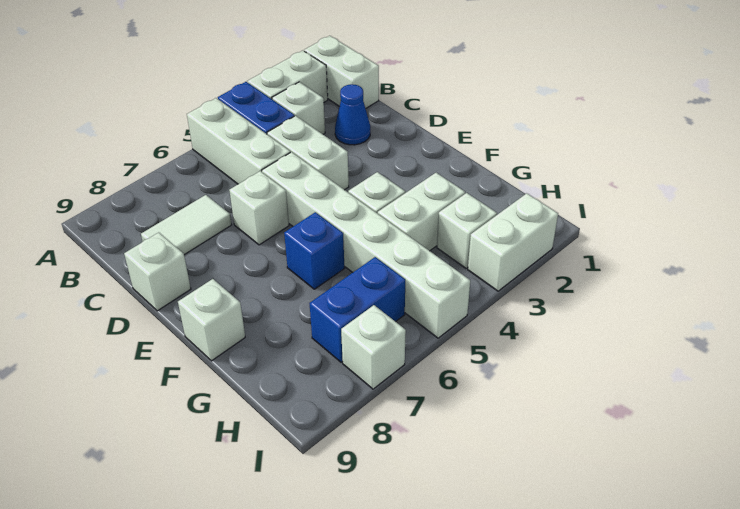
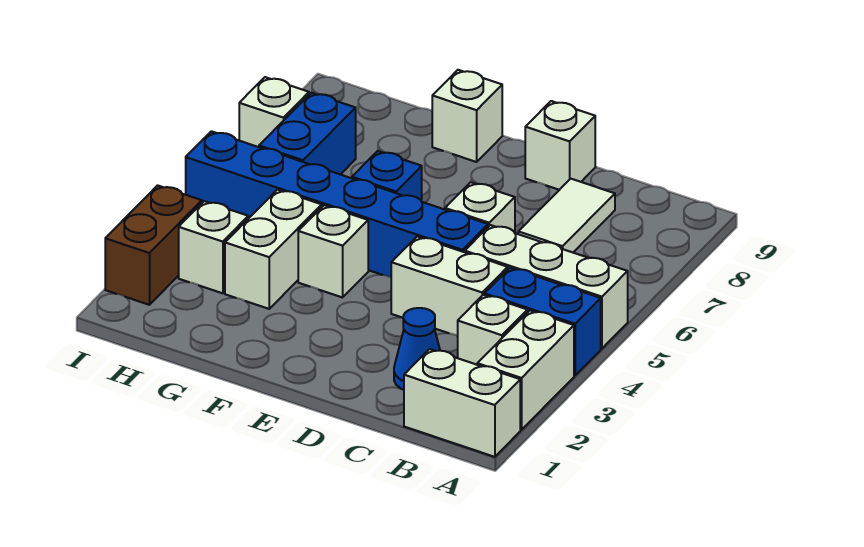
white brick D5:I5 level 1 -> blue brick D5:I5 level 1
white brick I2:I3 level 1 -> brown brick I2:I3 level 1

